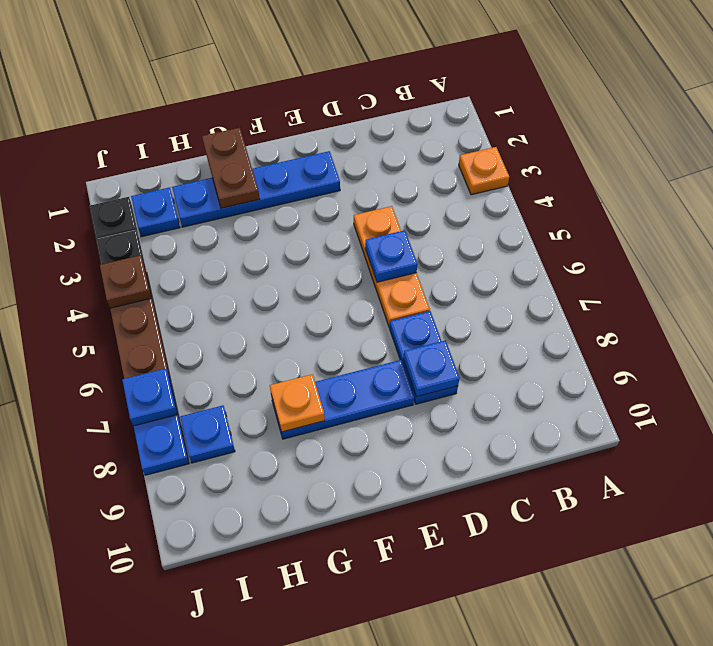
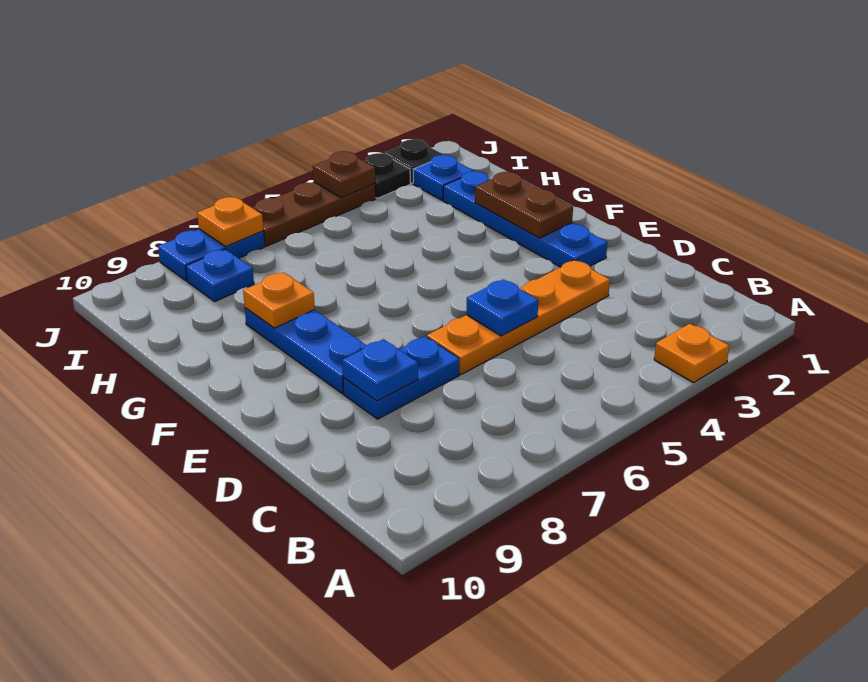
orange plate D4:D6 level 1 -> orange plate D3:D6 level 1
brown plate G1:G2 level 2 -> brown plate F2:G2 level 2
blue plate J7 level 2 -> orange plate J7 level 2

